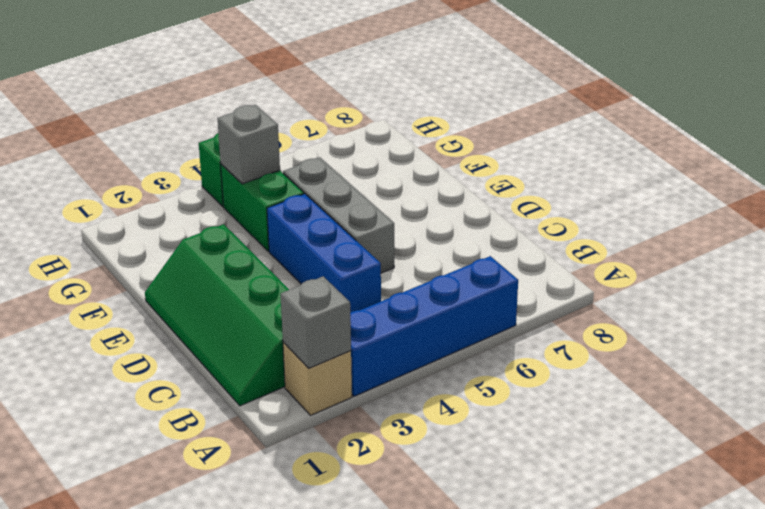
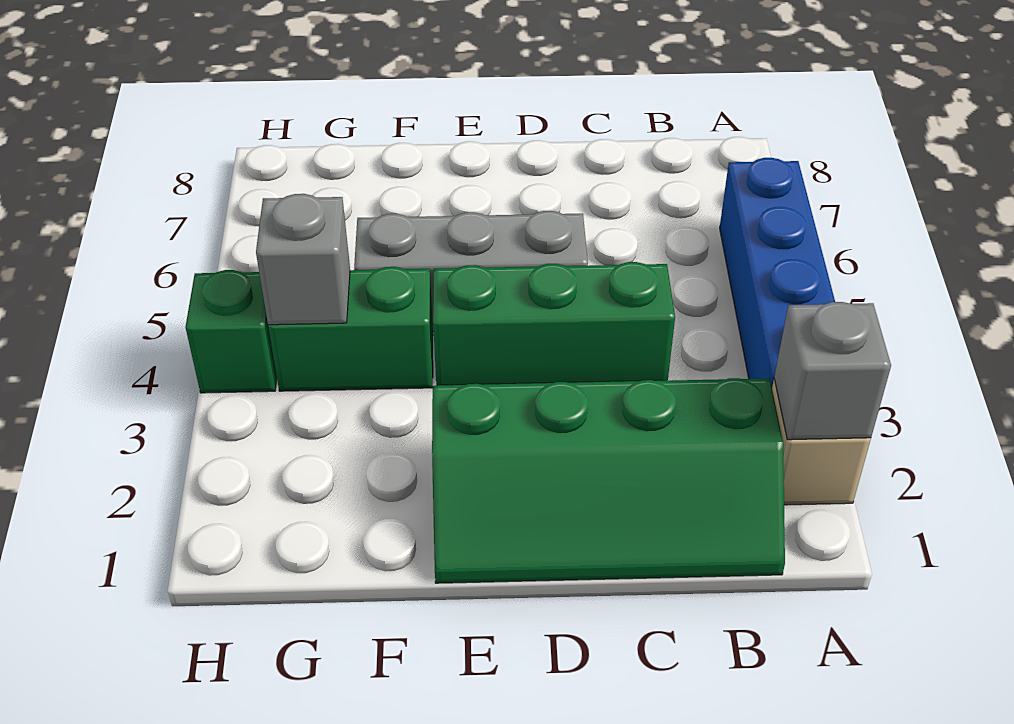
blue brick C4:E4 level 1 -> green brick C4:E4 level 1

